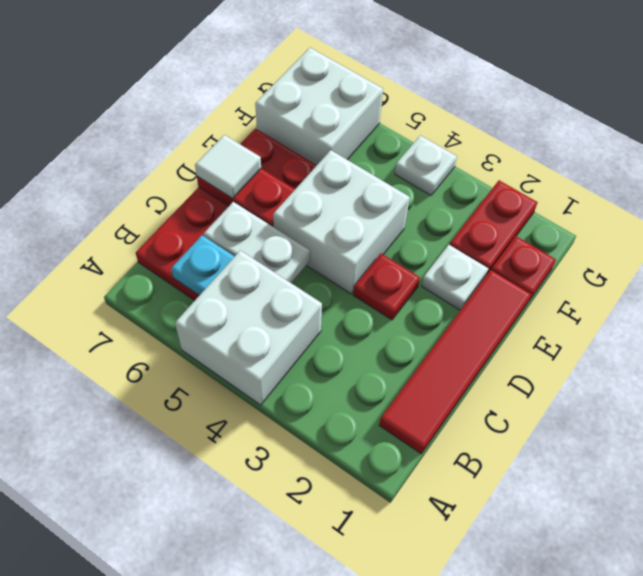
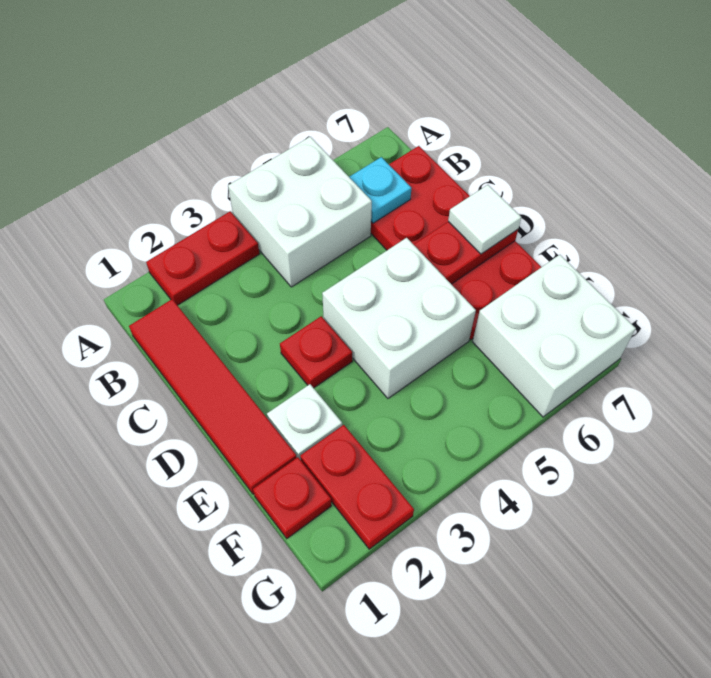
none -> red plate A2:A3 level 1
white plate C5:C6 level 2 -> none
white plate G4 level 1 -> none

